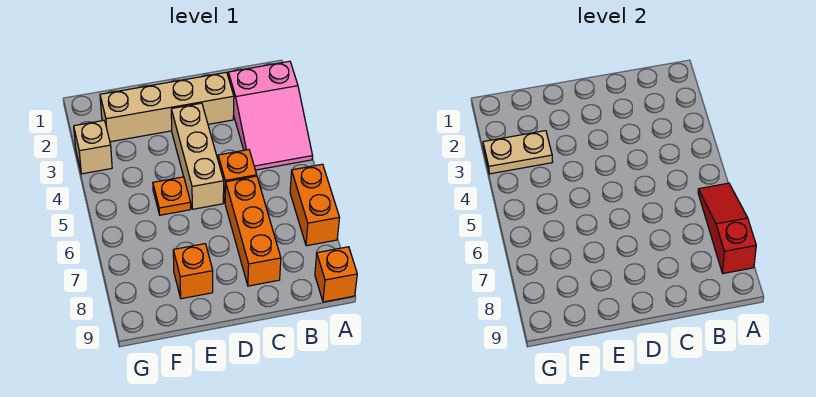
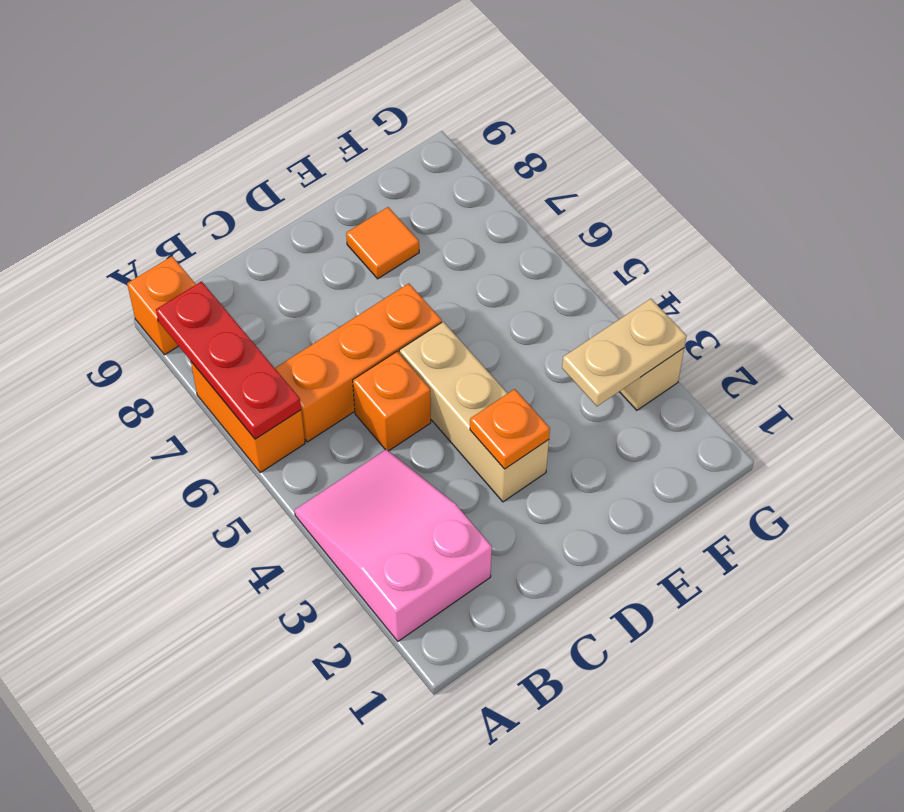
red slope A6:A8 level 2 top 8 -> red plate A6:A8 level 2
tan brick C2:F2 level 1 -> none
orange brick C6:C8 level 1 -> orange brick B6:D6 level 1
orange plate E5 level 1 -> orange plate D3 level 2
orange brick E8 level 1 -> orange tile E8 level 1

